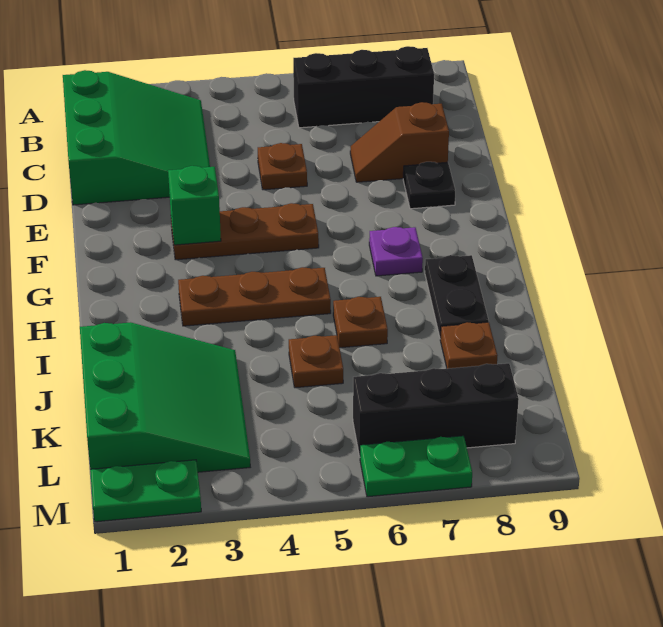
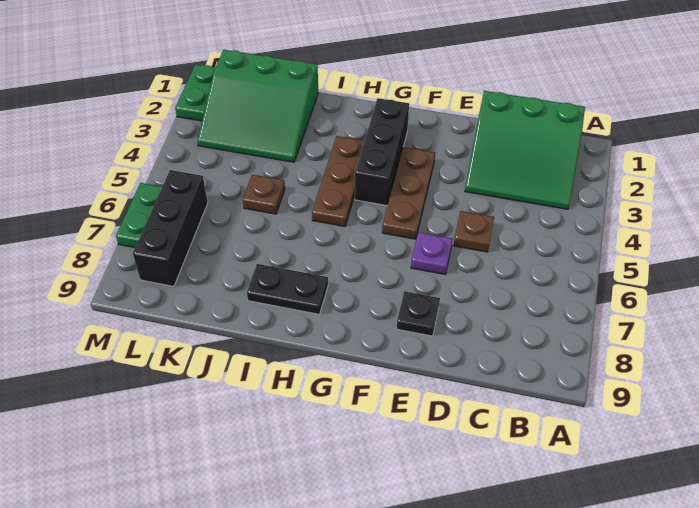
black brick B6:B8 level 1 -> black brick G2:G4 level 1
brown slope D7:D8 level 1 top 8 -> none
green brick F3 level 2 -> none
purple plate G7 level 1 -> purple plate E6 level 1
brown plate I6 level 1 -> none
brown plate J8 level 1 -> none

